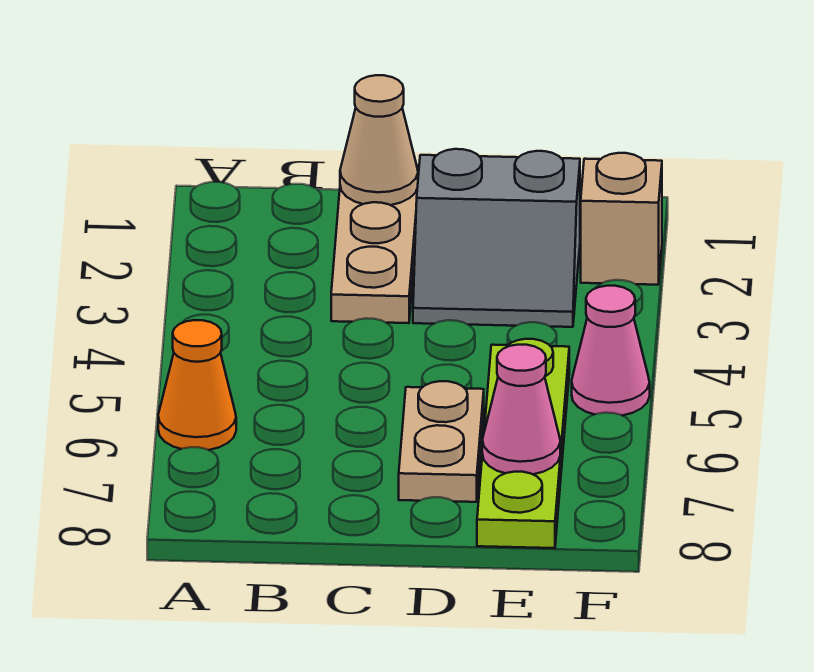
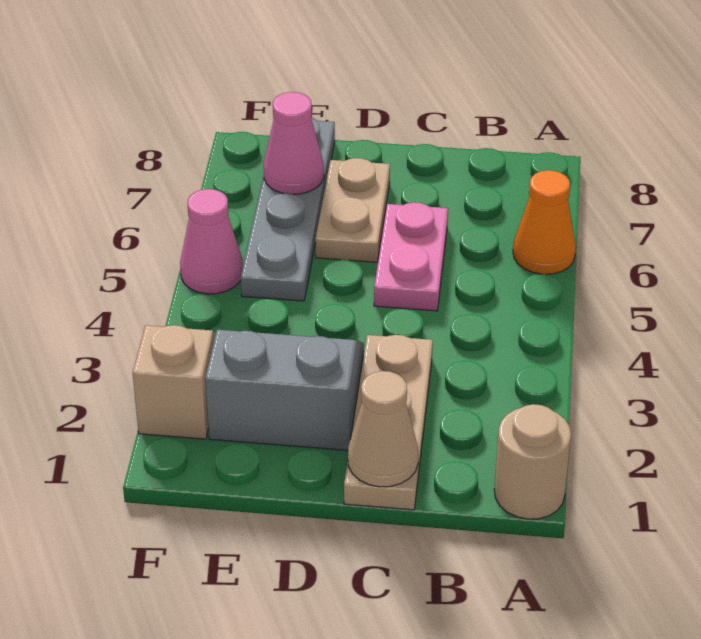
none -> tan round brick A1 level 1
none -> pink plate C5:C6 level 1
lime plate E5:E8 level 1 -> grey plate E5:E8 level 1

